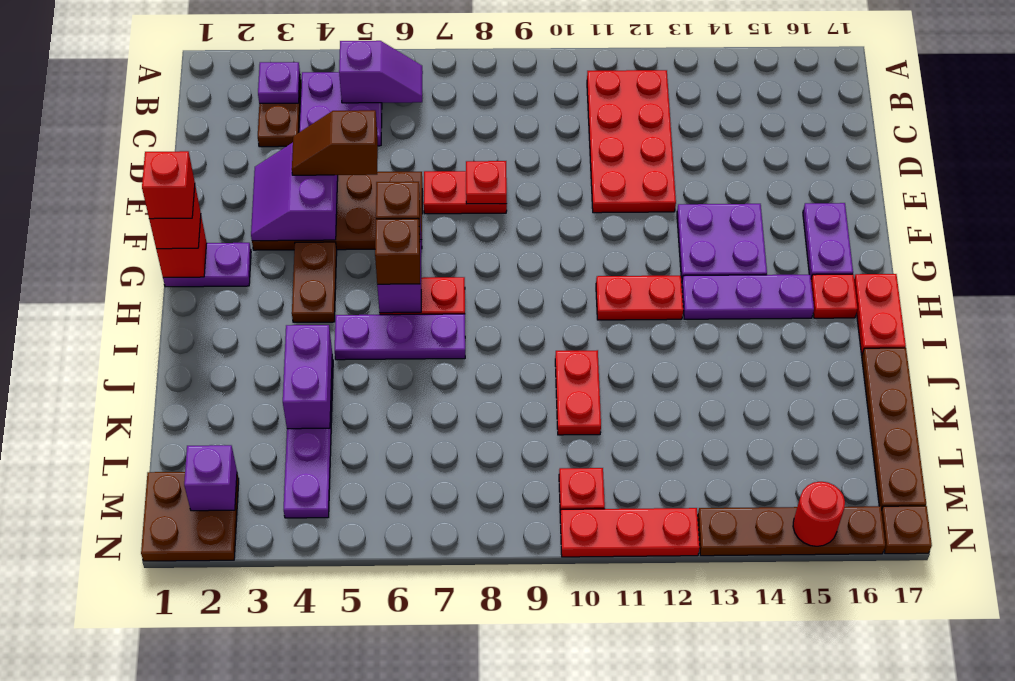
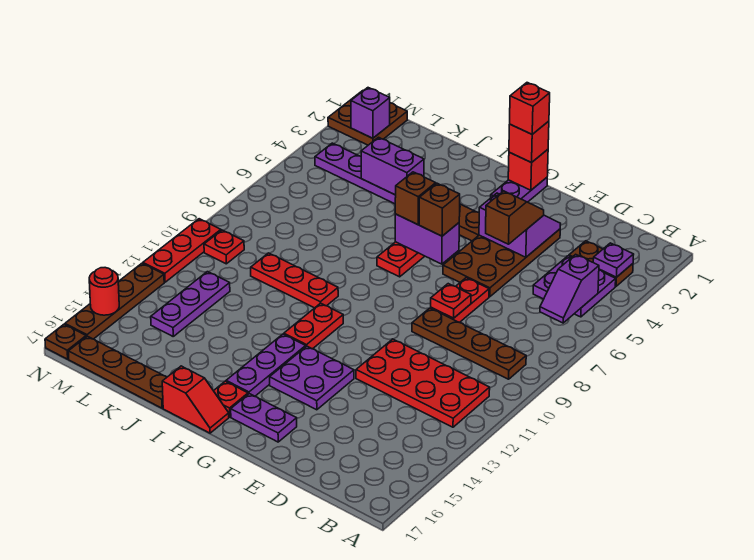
none -> brown plate B9:E9 level 1
red plate H17:I17 level 1 -> red slope H17:I17 level 1 top I
purple plate I5:I7 level 1 -> purple plate L12:L14 level 1
red plate J10:K10 level 1 -> red plate I10:K10 level 1

